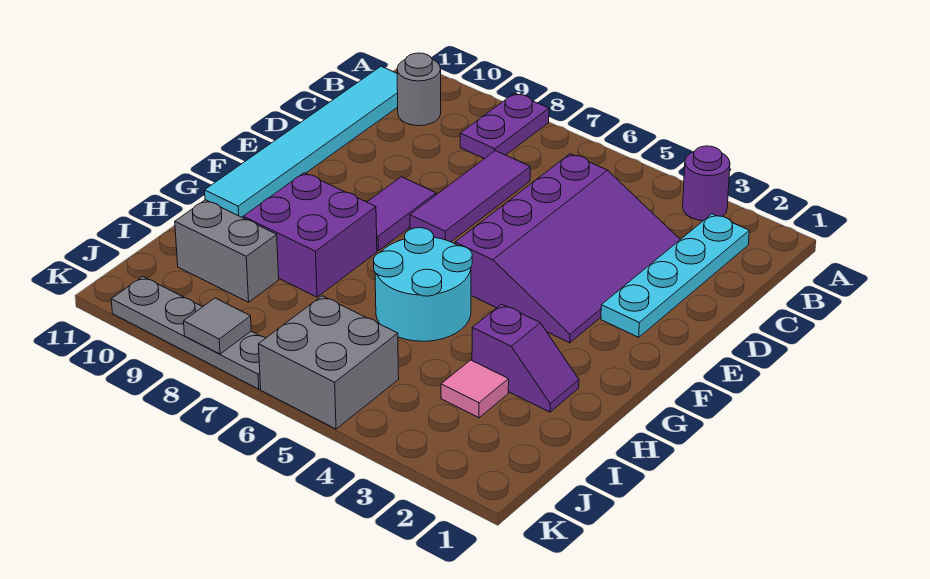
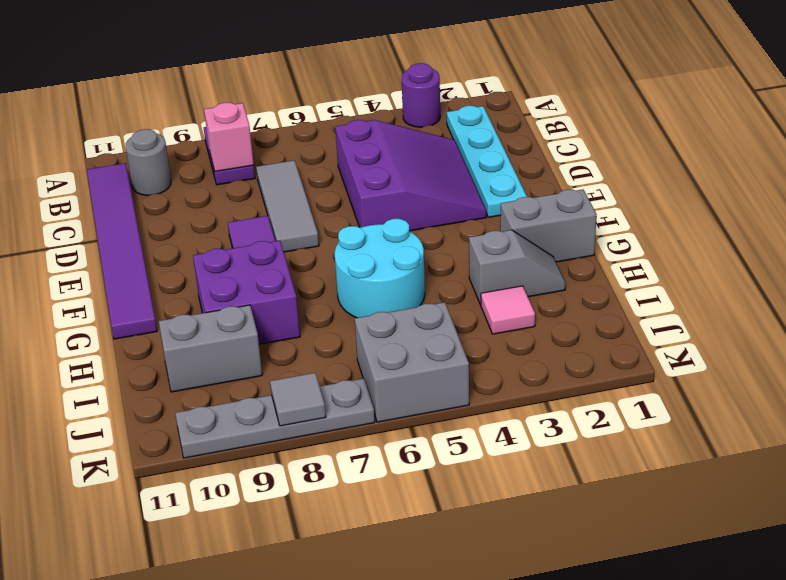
none -> pink brick B8 level 2
cyan tile B11:G11 level 1 -> purple tile B11:G11 level 1
purple slope C3:F5 level 1 top 5 -> purple slope C3:E5 level 1 top 5
purple tile C7:E7 level 1 -> grey tile C7:E7 level 1
none -> grey brick G1:G2 level 1
purple slope H2:H3 level 1 top 3 -> grey slope H2:H3 level 1 top 3

